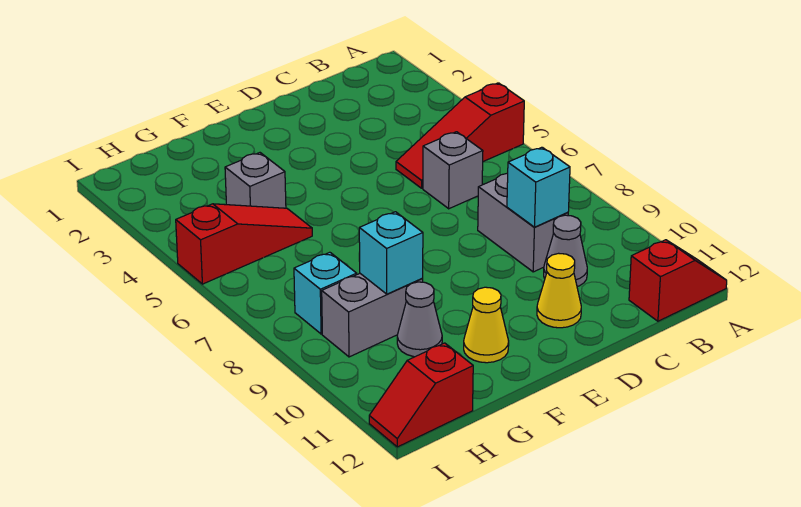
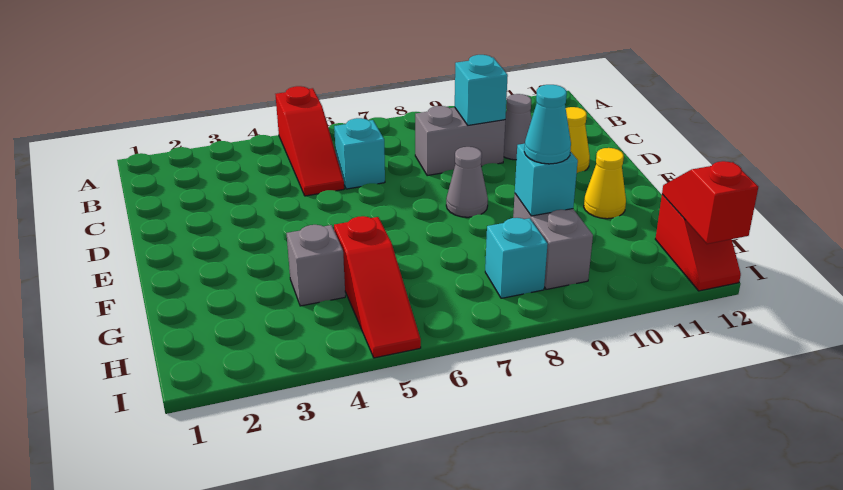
red slope A12:B12 level 1 top B -> red slope H12:I12 level 2 top I
grey brick C6 level 1 -> cyan brick C6 level 1
red slope G5:I5 level 1 top I -> red slope G5:I5 level 1 top G
none -> cyan cone G9 level 3
grey cone G10 level 1 -> grey cone E8 level 1

